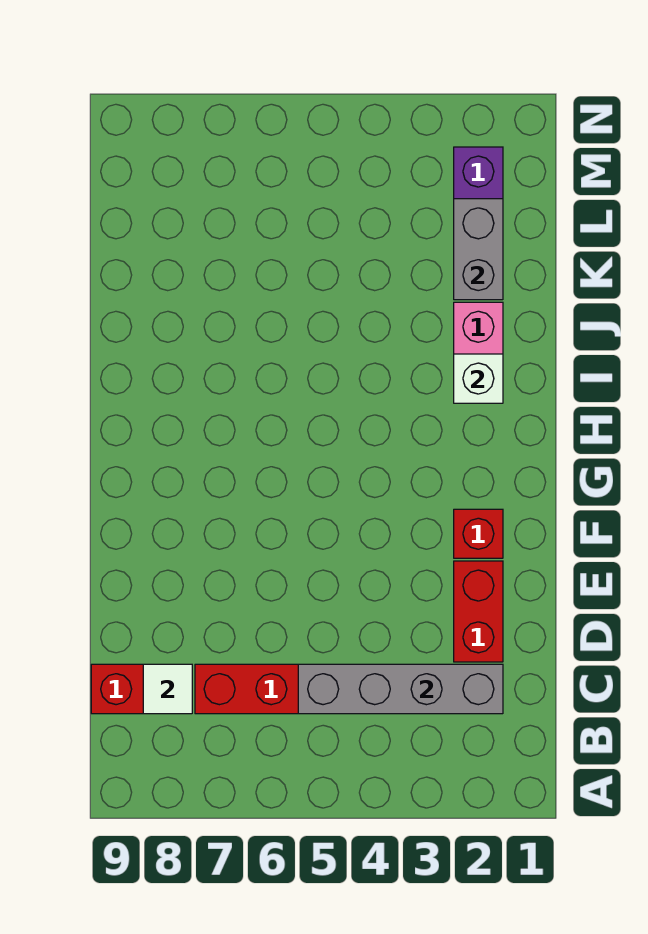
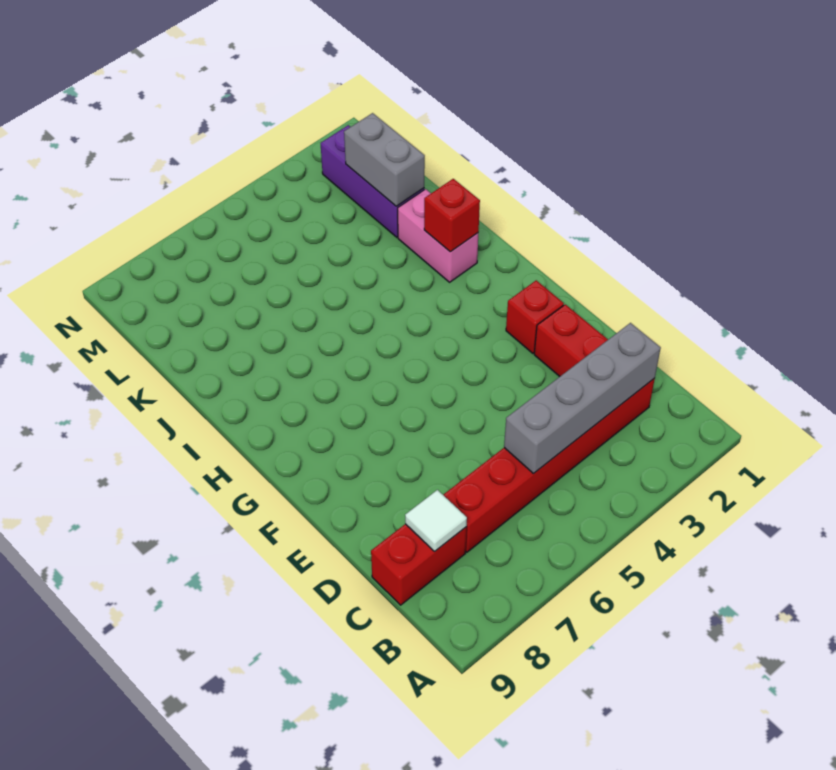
white brick I2 level 2 -> red brick I2 level 2

